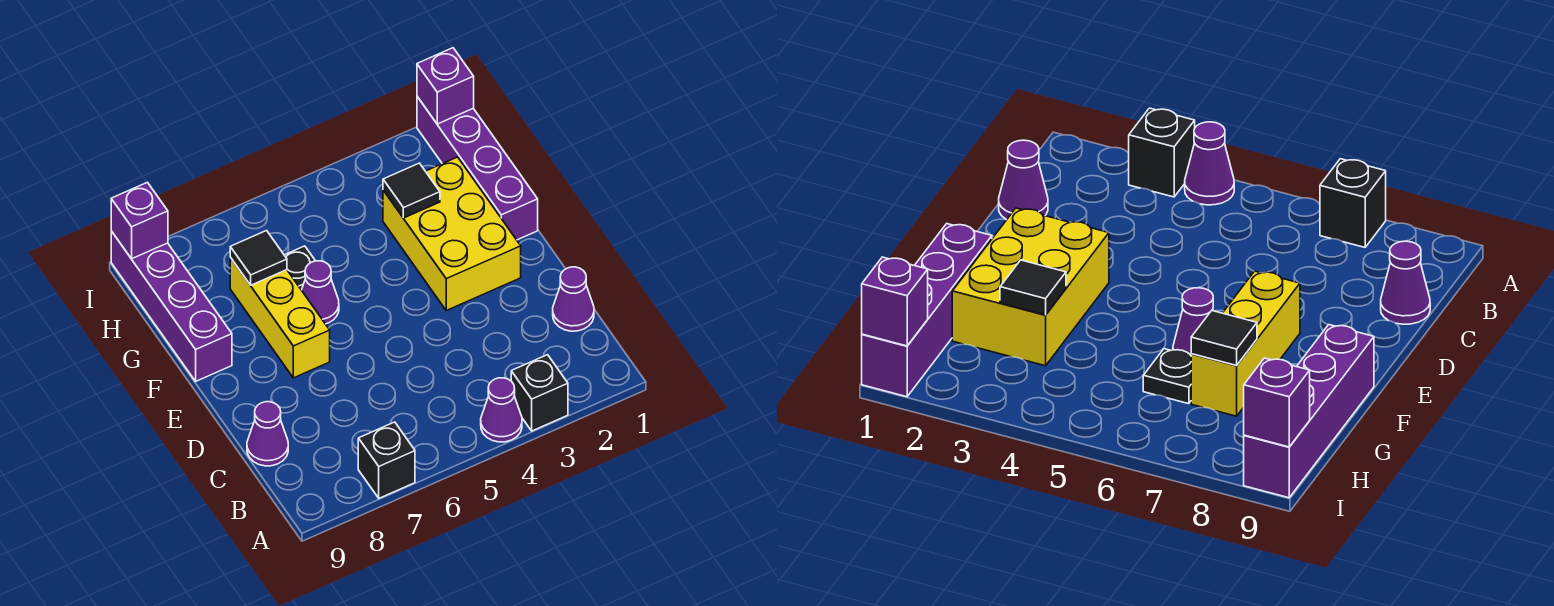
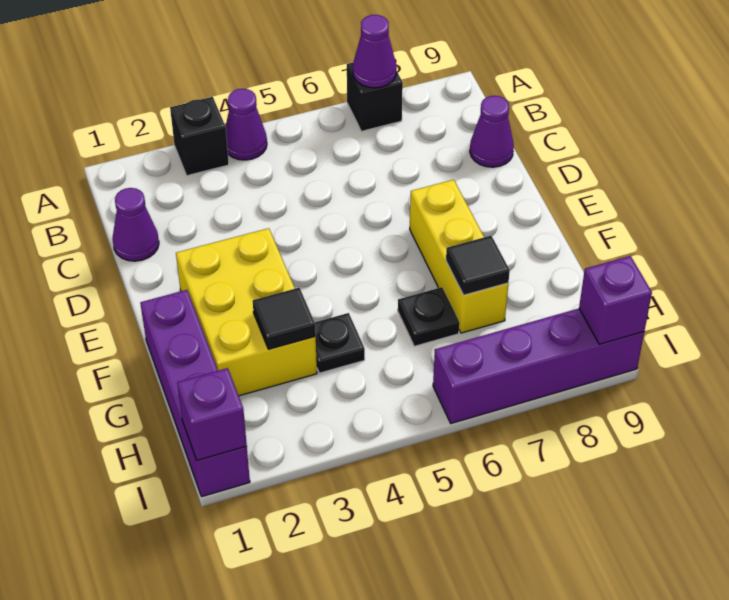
purple cone F6 level 1 -> purple cone A7 level 2
purple brick F9:I9 level 1 -> purple brick I6:I9 level 1
none -> black plate G4 level 1

